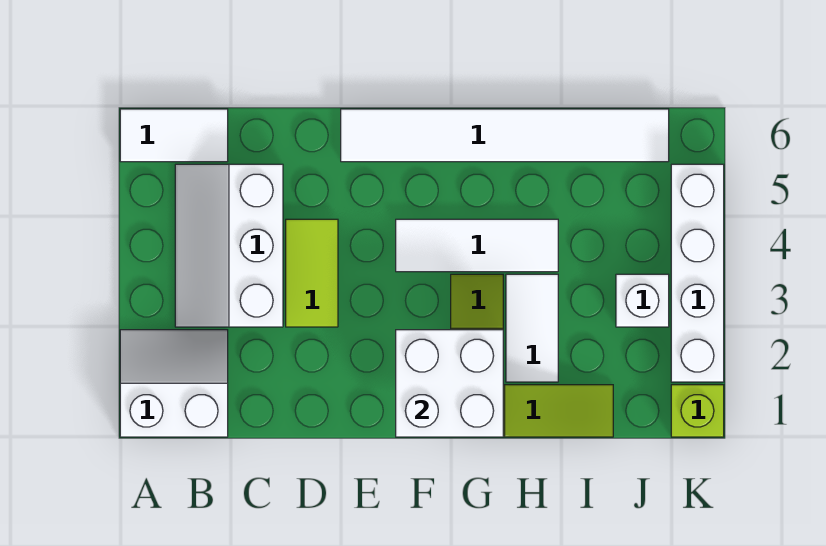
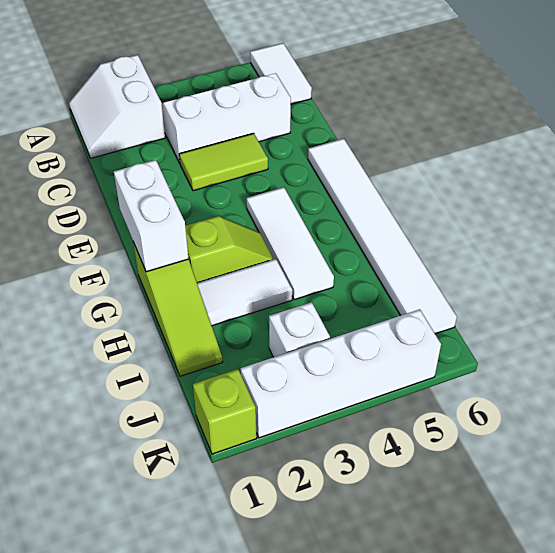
white slope A1:B2 level 1 top 1 -> white slope A1:B2 level 1 top 2
white brick F1:G2 level 2 -> white brick F1:G1 level 2

